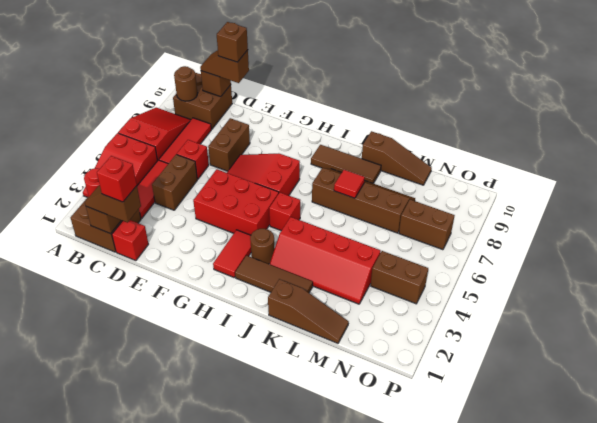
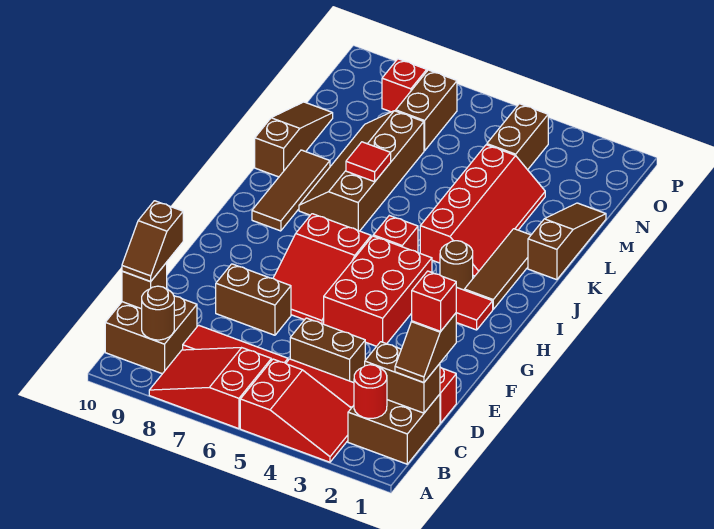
red brick D6 level 1 -> red brick O8 level 1
brown brick D10 level 4 -> none

